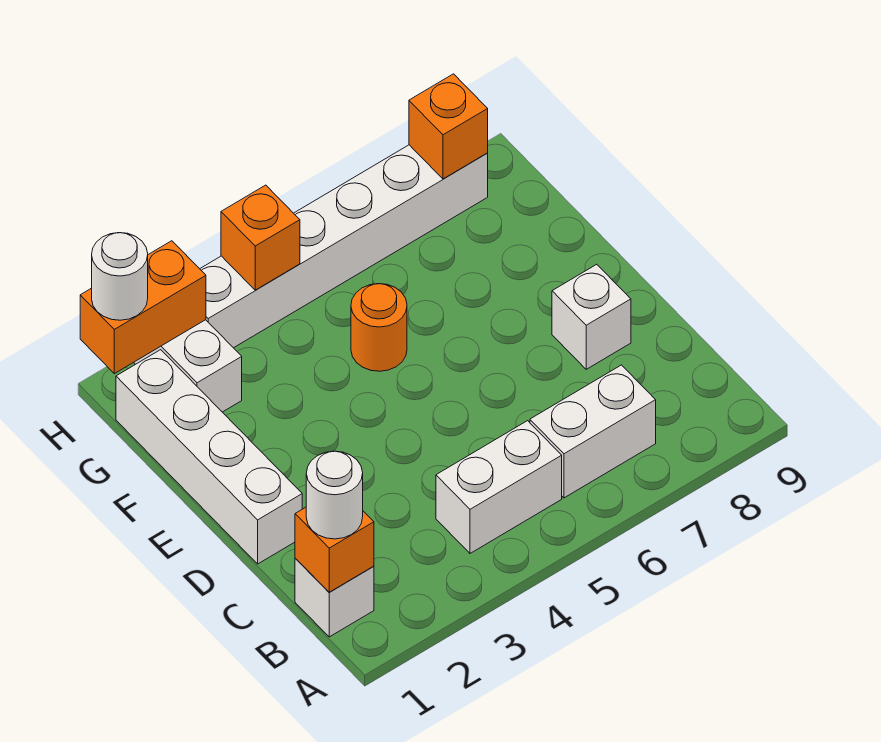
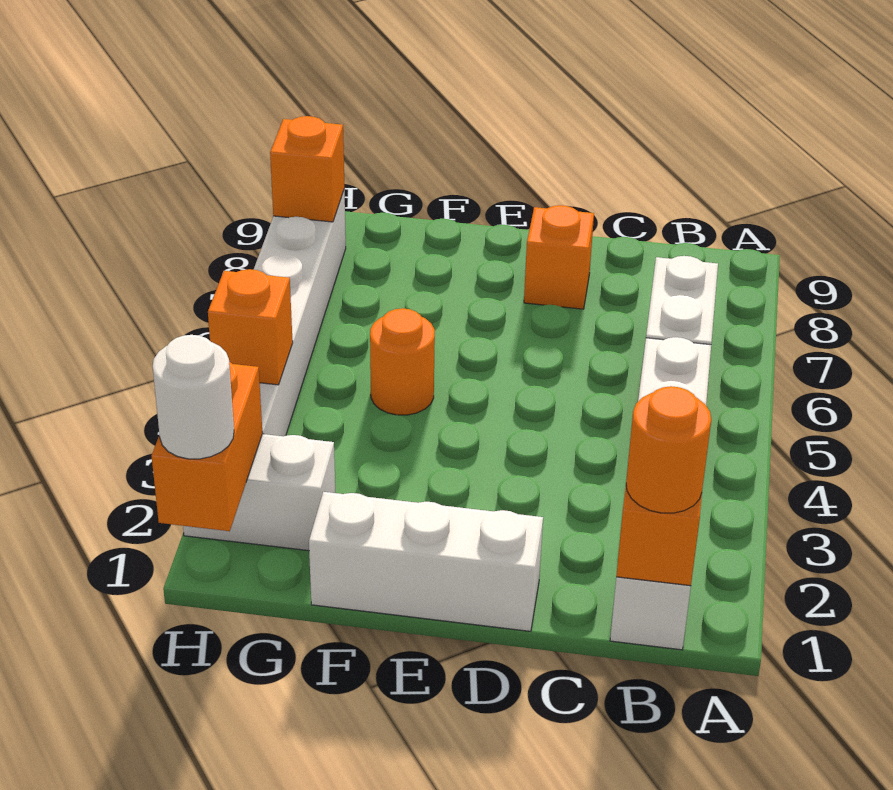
white round brick B1 level 3 -> orange round brick B1 level 3
white brick D1:G1 level 1 -> white brick D1:F1 level 1
white brick D8 level 1 -> orange brick D8 level 1

